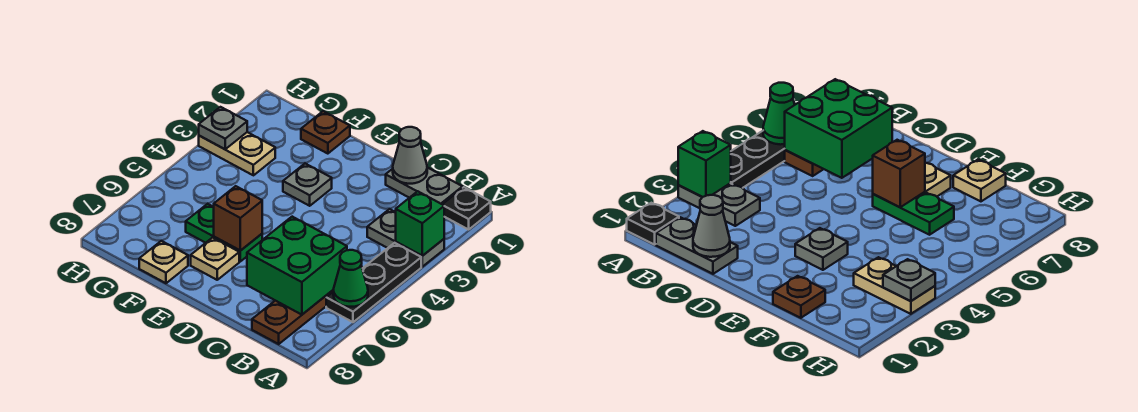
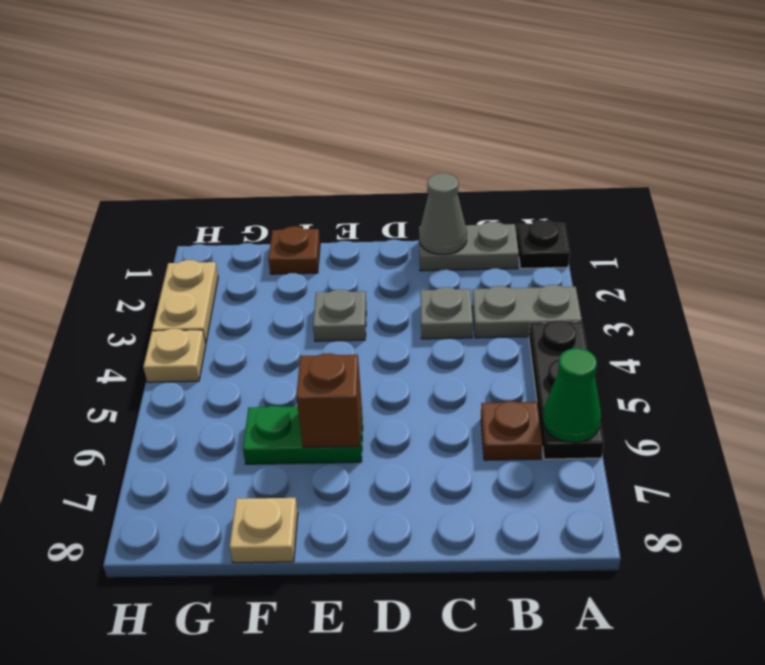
green brick A3 level 2 -> none
brown plate B6:B8 level 1 -> brown plate B6 level 1
green brick B6:C7 level 2 -> none
tan plate E7 level 1 -> tan plate H4 level 1
tan plate G3:H3 level 1 -> tan plate H2:H3 level 1
grey plate H3 level 2 -> grey plate C3 level 1

